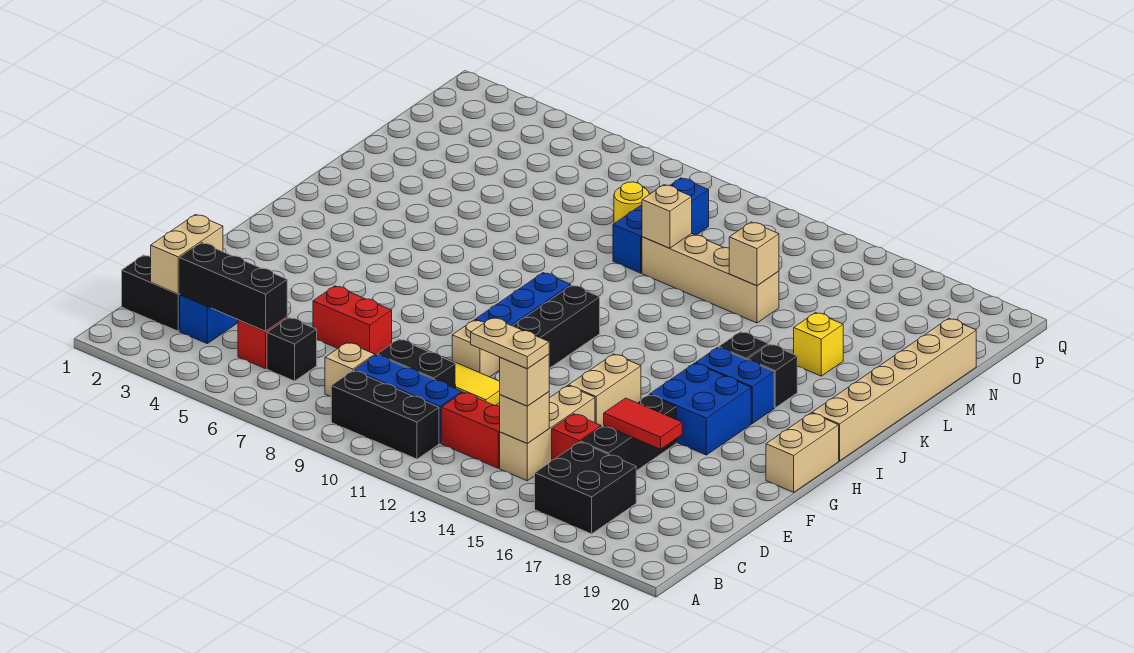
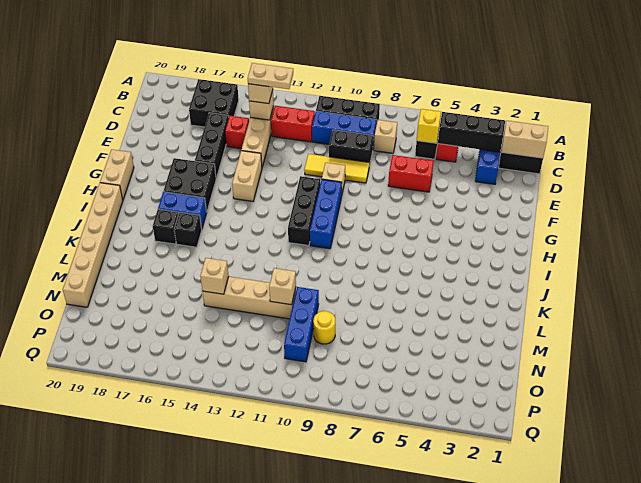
tan brick C2:D2 level 2 -> tan brick C1:C2 level 2
red tile E16:E17 level 2 -> none
blue brick G16:H17 level 1 -> black brick G16:H17 level 1
yellow brick L17 level 1 -> yellow brick C6 level 2

